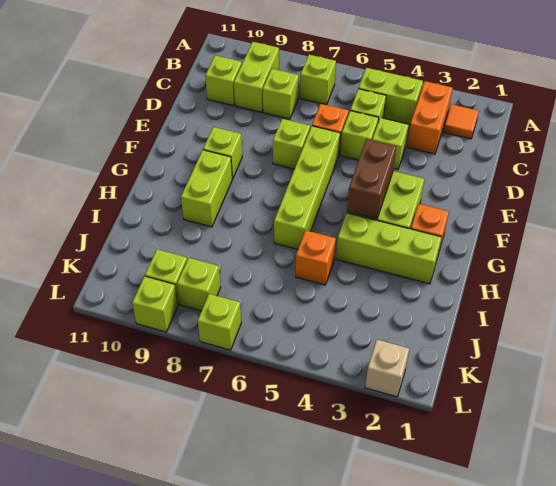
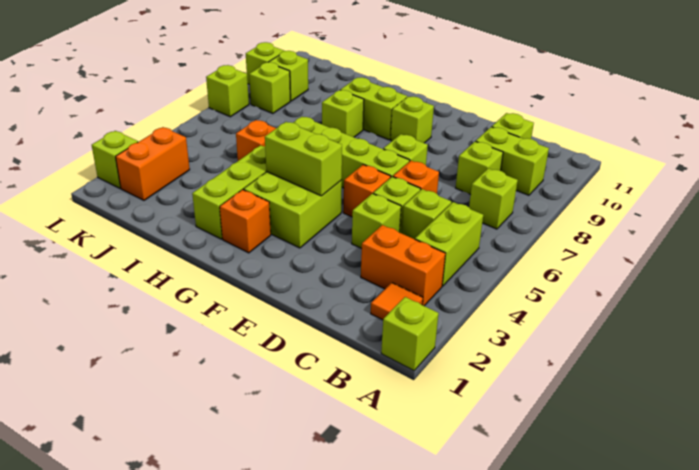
none -> lime brick A1 level 1
none -> orange brick E5 level 1
brown brick F4:G4 level 2 -> lime brick F4:G4 level 2
none -> lime brick H8 level 1
none -> orange brick K2:K3 level 1
tan brick L2 level 1 -> lime brick L2 level 1

